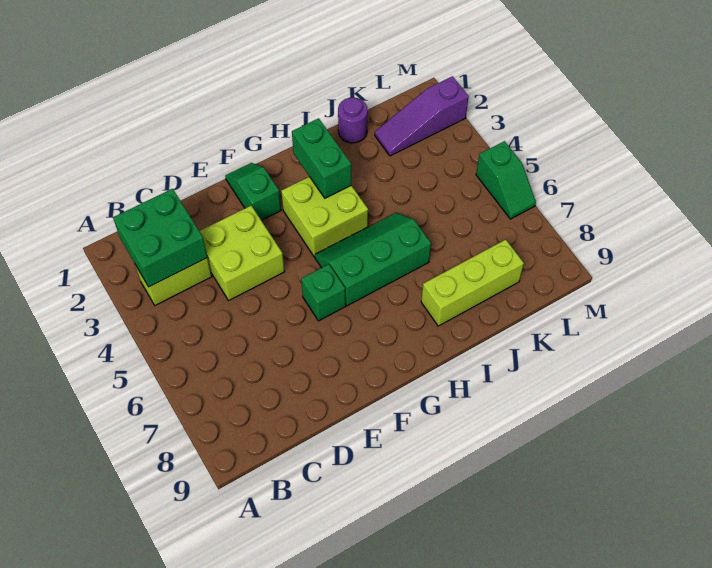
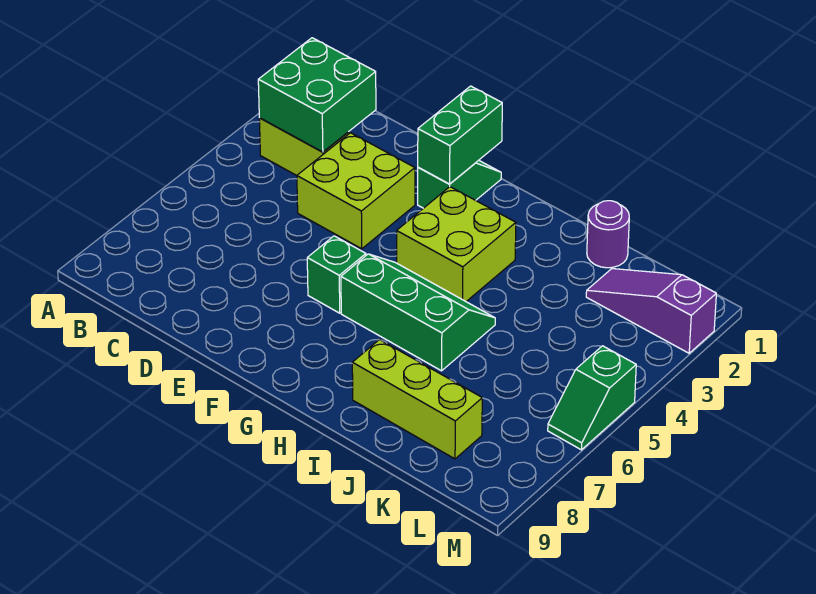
green brick H2:H3 level 2 -> green brick F1:F2 level 2

